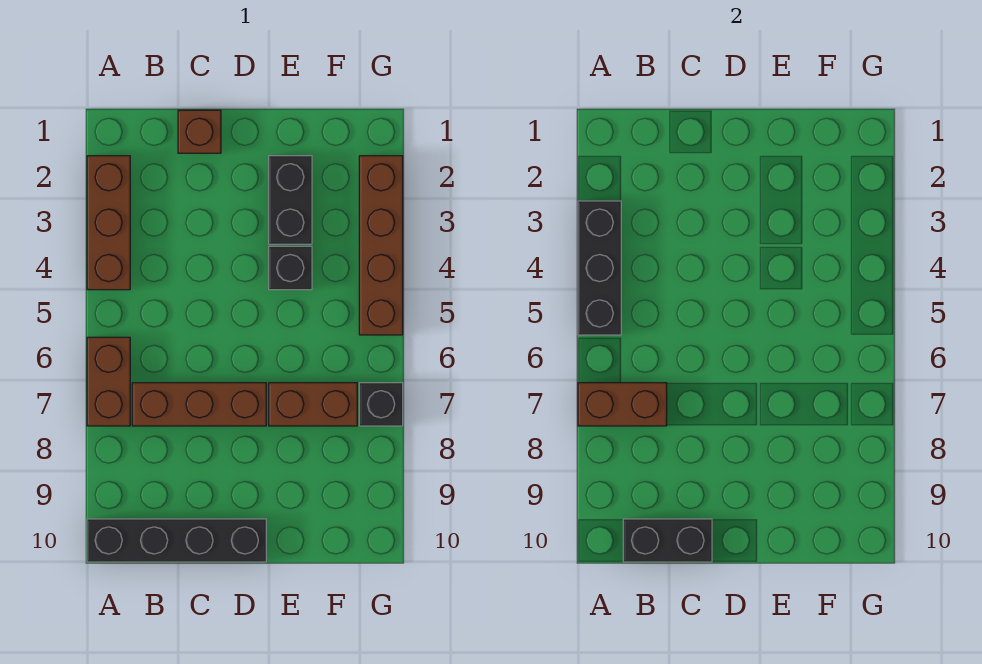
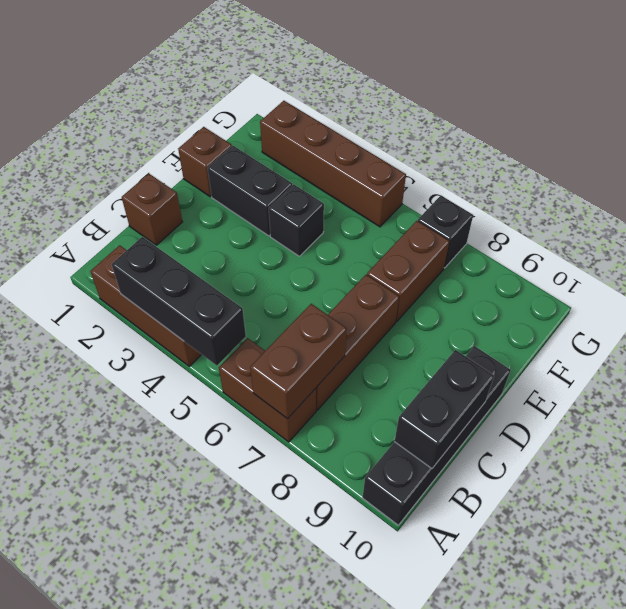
none -> brown brick E1 level 1

